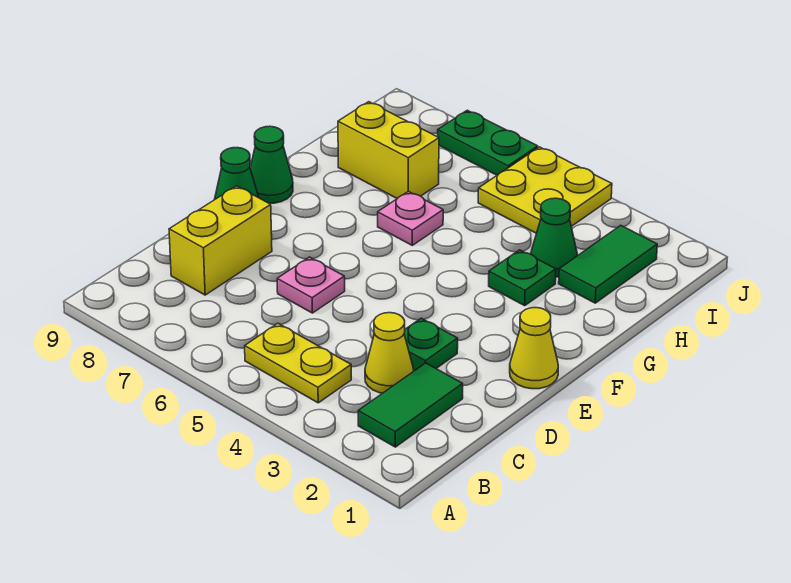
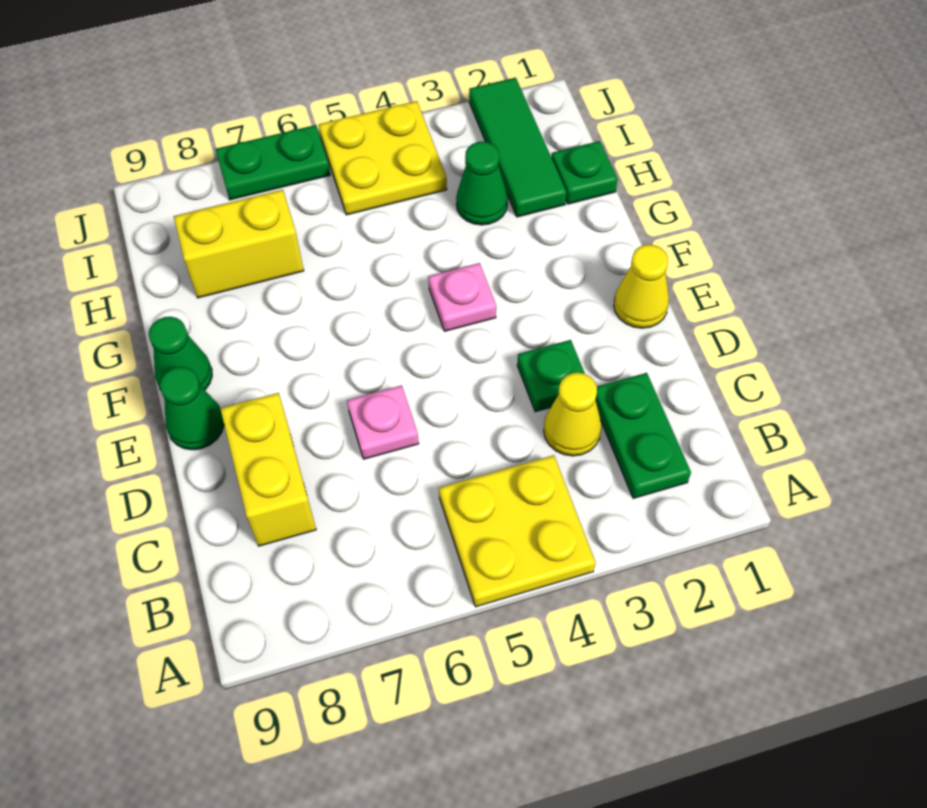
green tile B2:C2 level 1 -> green plate B2:C2 level 1
yellow plate B4:B5 level 1 -> yellow plate A4:B5 level 1
green plate G3 level 1 -> green plate H1 level 1
pink plate G6 level 1 -> pink plate F4 level 1
green tile H2:I2 level 1 -> green tile H2:J2 level 1

